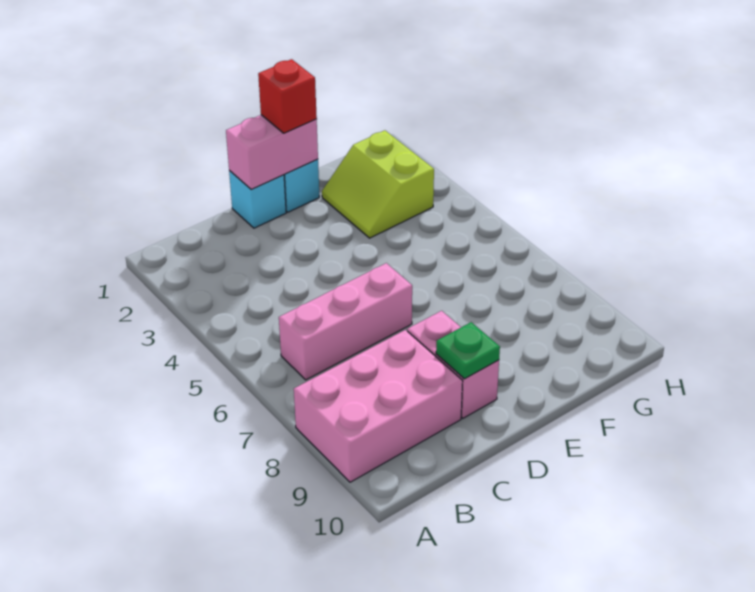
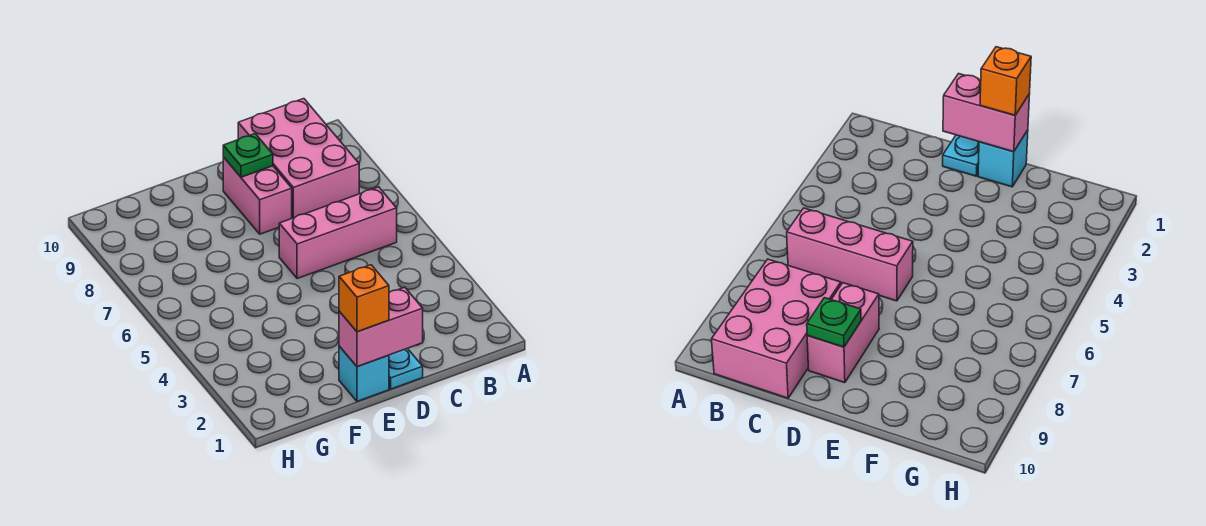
pink brick A8:C9 level 1 -> pink brick B8:C10 level 1
cyan brick D1 level 1 -> cyan plate D1 level 1
red brick E1 level 3 -> orange brick E1 level 3
lime slope F2:G3 level 1 top G -> none

